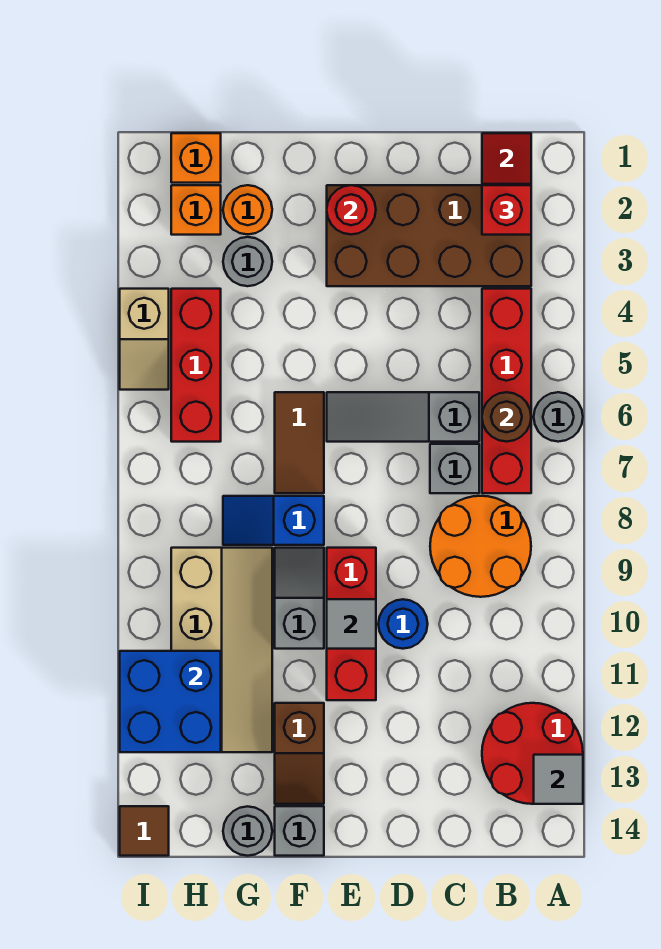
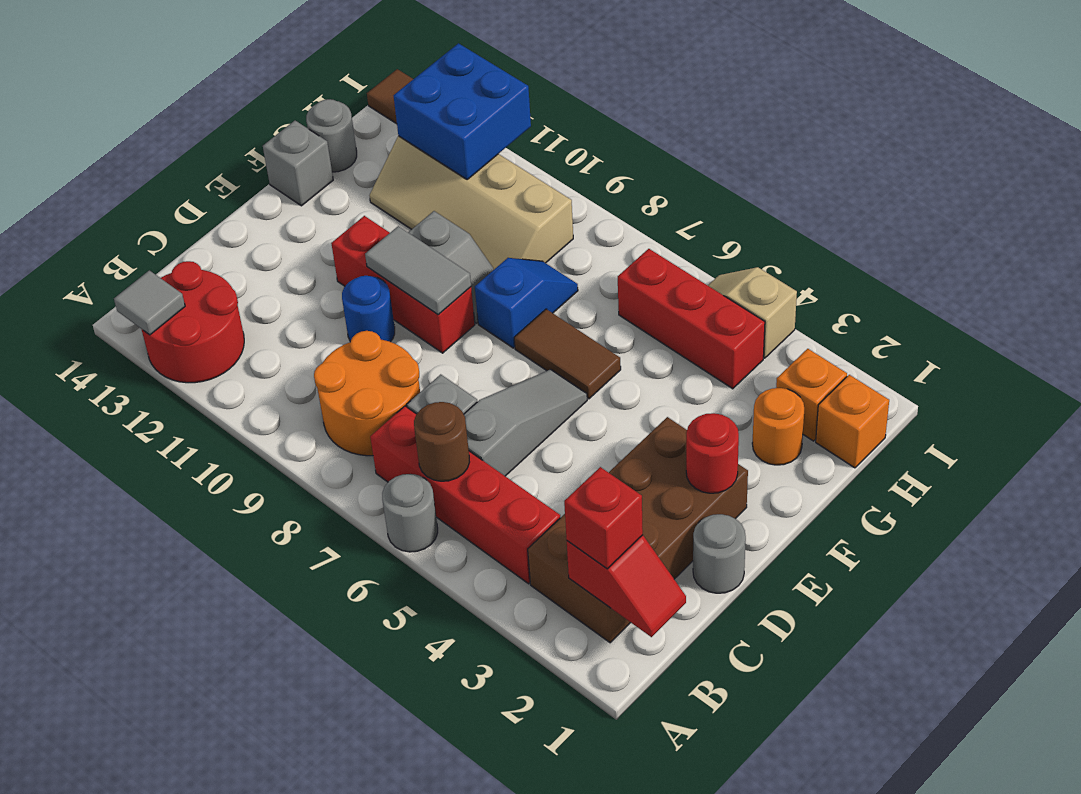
grey tile E10 level 2 -> grey tile E9:E10 level 2
brown slope F12:F13 level 1 top 12 -> none
grey round brick G3 level 1 -> grey round brick D1 level 1

